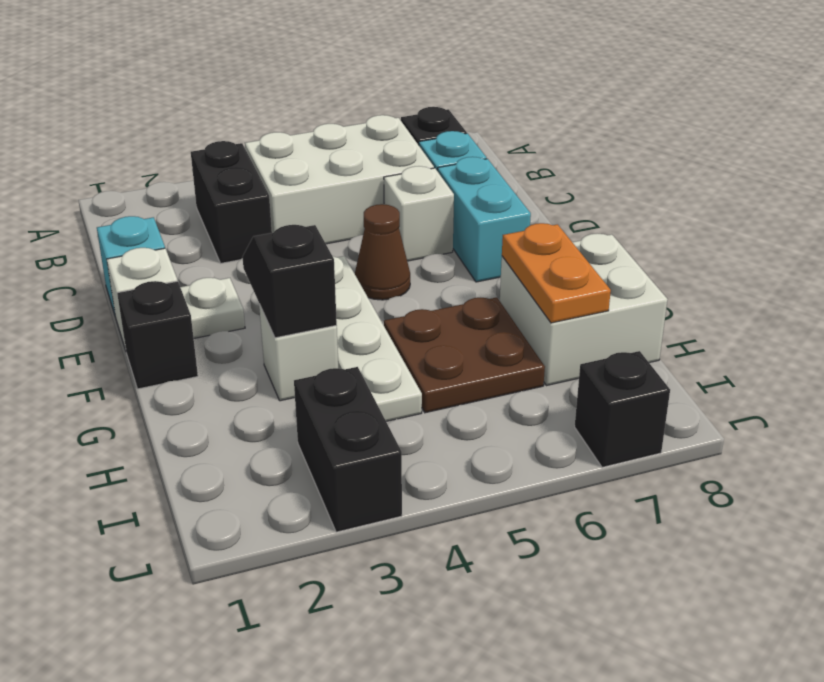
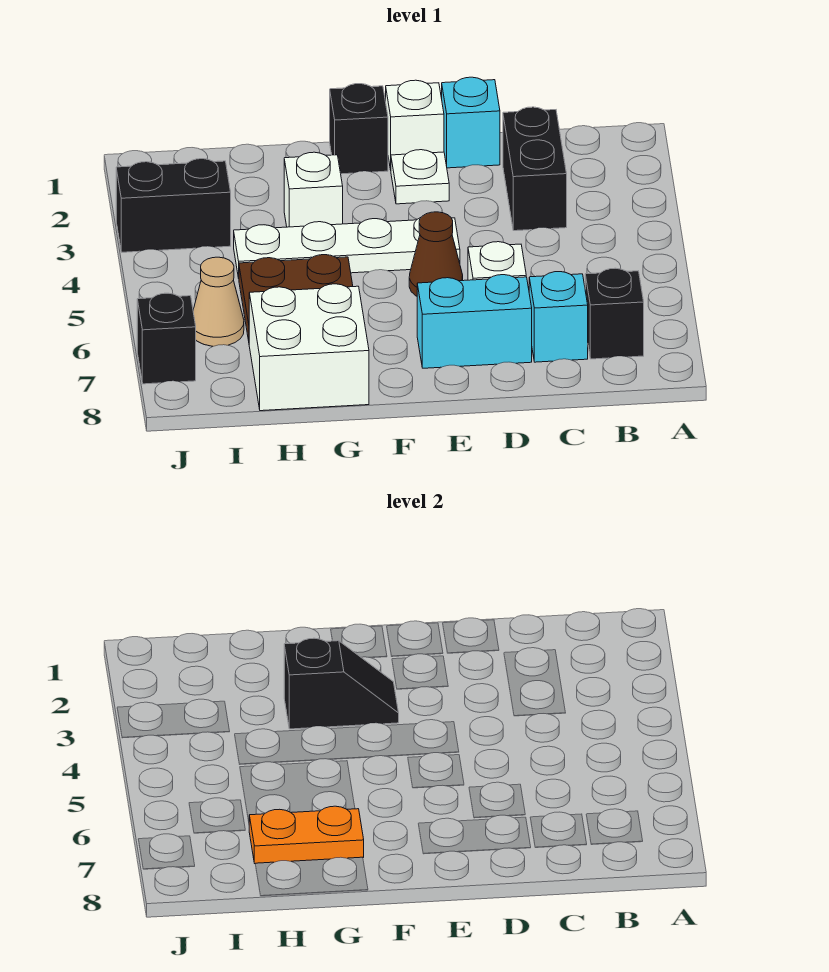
black brick B3:C3 level 1 -> black brick C2:C3 level 1
white brick B4:C6 level 1 -> none
none -> tan cone I6 level 1

